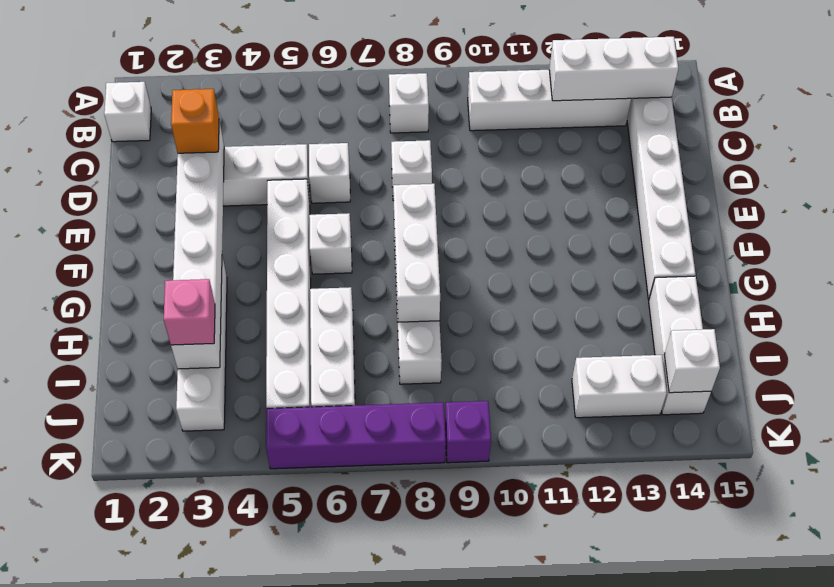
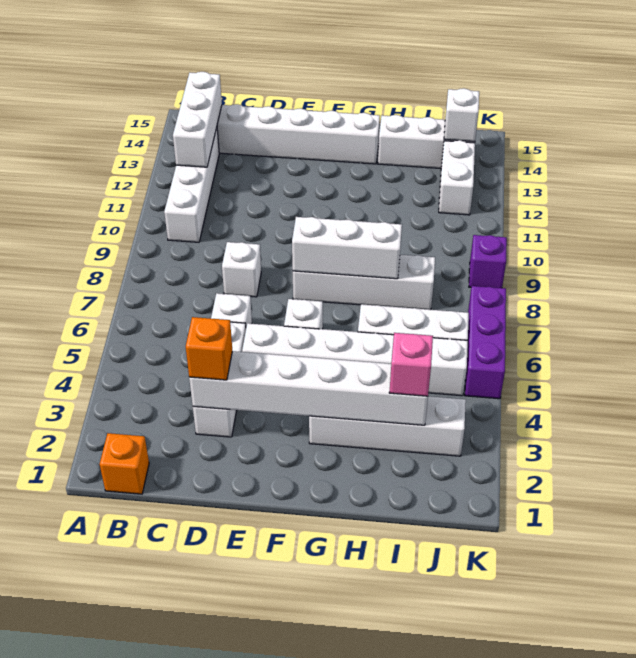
white brick B1 level 1 -> orange brick B1 level 1
white brick B8 level 1 -> none
purple brick K5:K8 level 1 -> purple brick K5:K7 level 1

